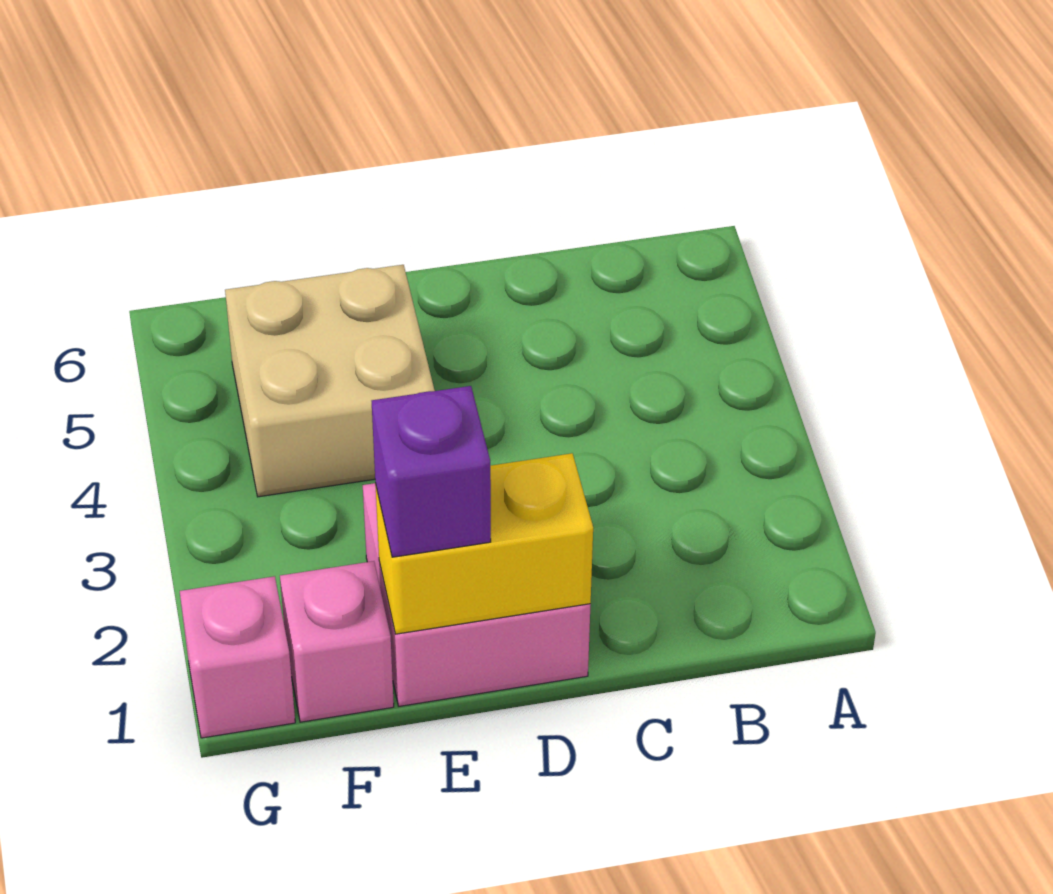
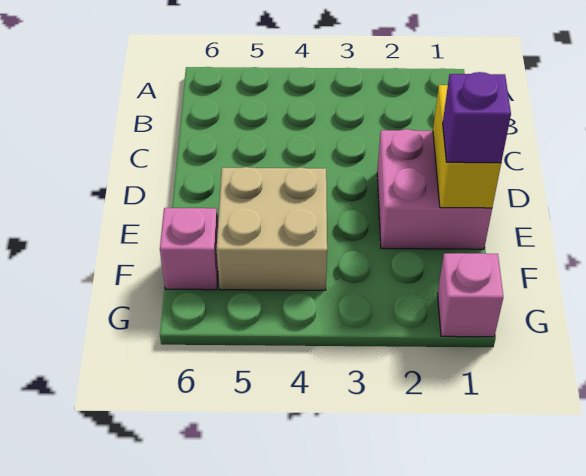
pink brick F1 level 1 -> pink brick F6 level 1

